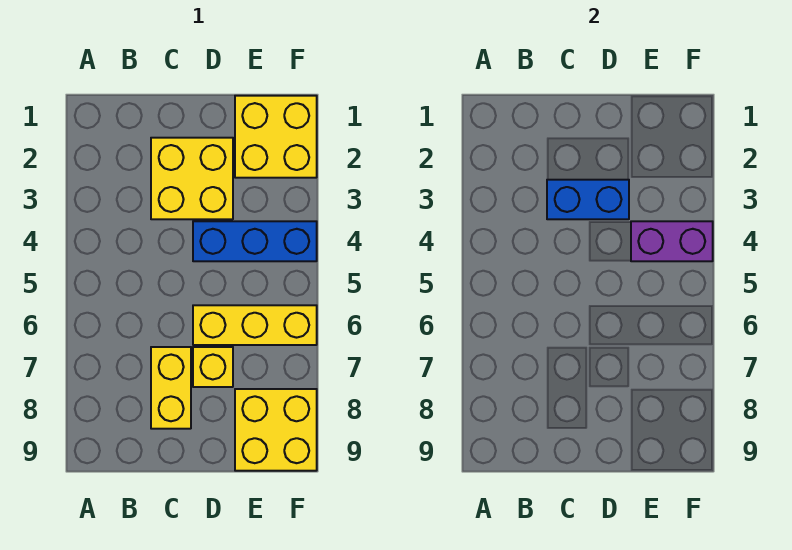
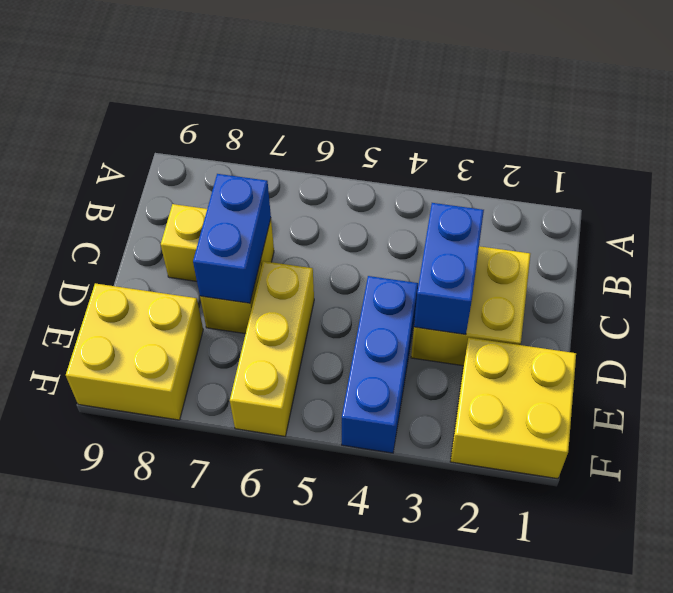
none -> blue brick C7:D7 level 2
purple brick E4:F4 level 2 -> none

